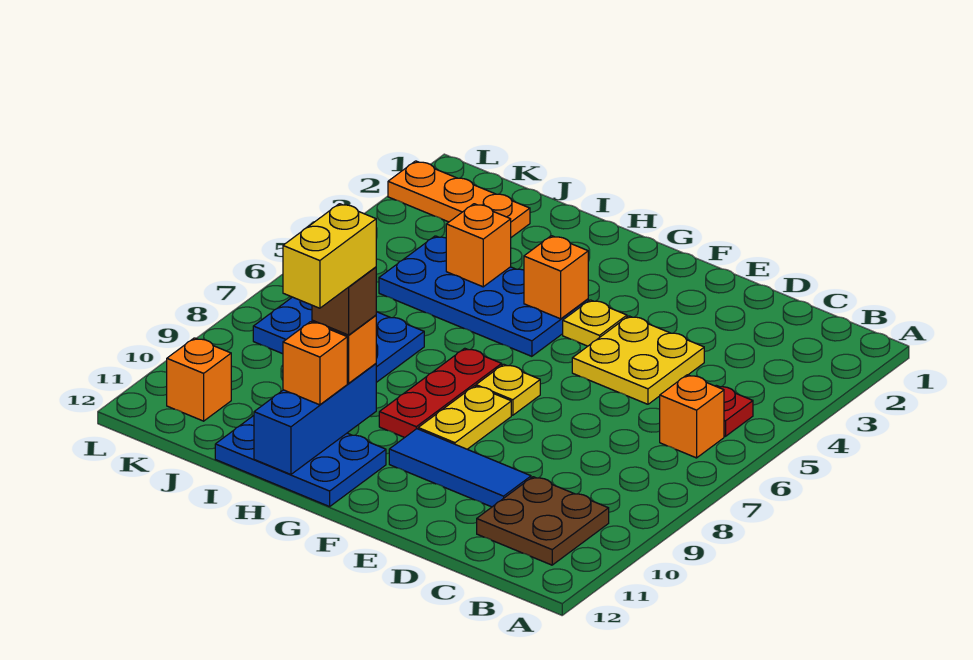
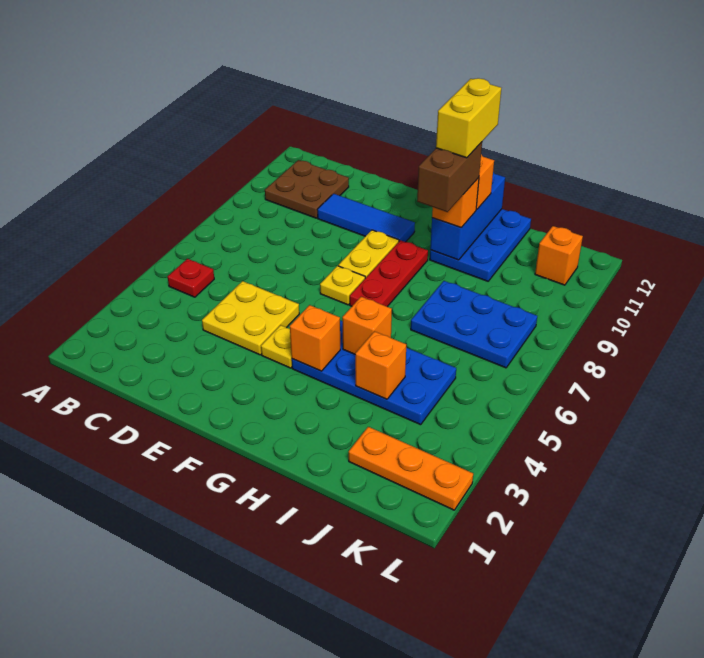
orange brick B6 level 1 -> orange brick H5 level 2
blue plate G11:I12 level 1 -> blue plate H10:I12 level 1
brown brick H10 level 4 -> brown brick H9:H10 level 4

